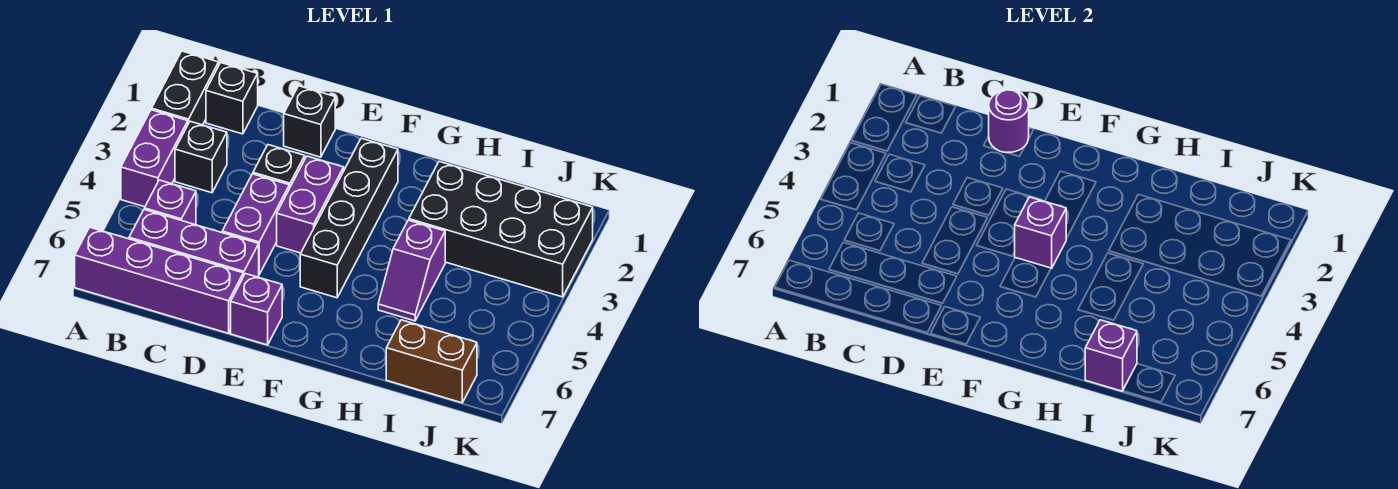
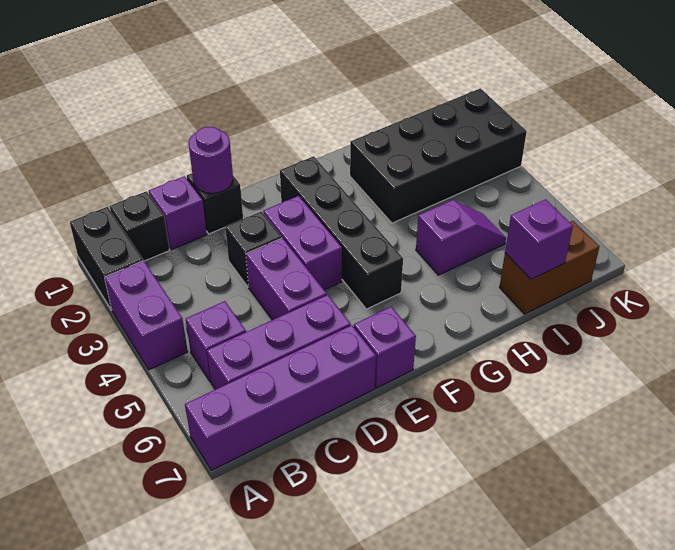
black brick B3 level 1 -> none
purple brick F4 level 2 -> purple brick C1 level 1
purple slope H4:H5 level 1 top 4 -> purple slope H5:I5 level 1 top H

